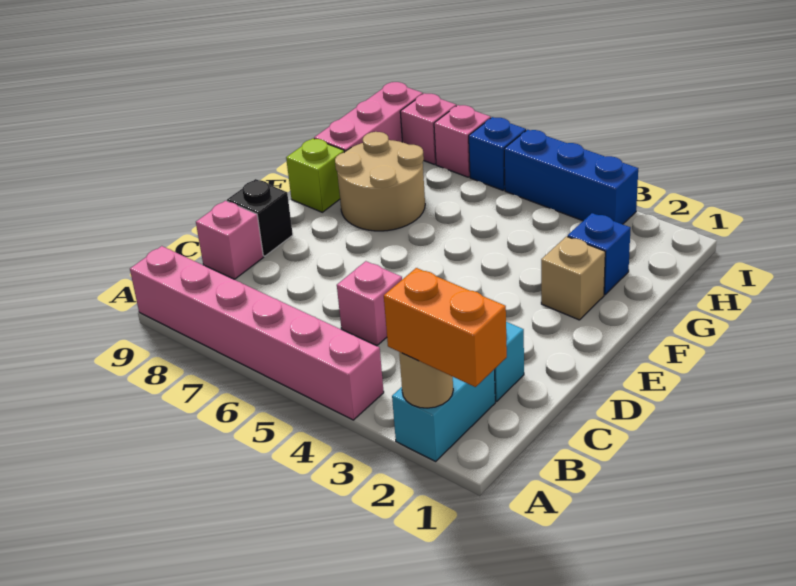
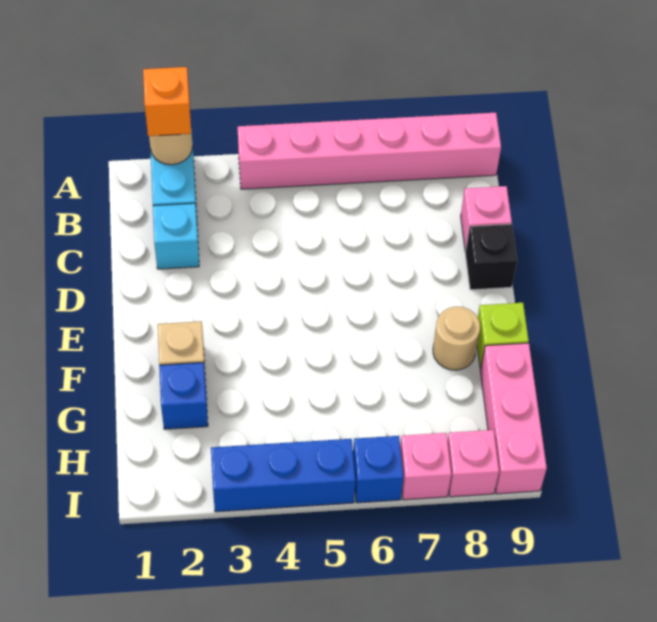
orange brick A1:A2 level 3 -> orange brick A2 level 3
pink brick C5 level 1 -> none
tan round brick F7:G8 level 1 -> tan round brick F8 level 1

